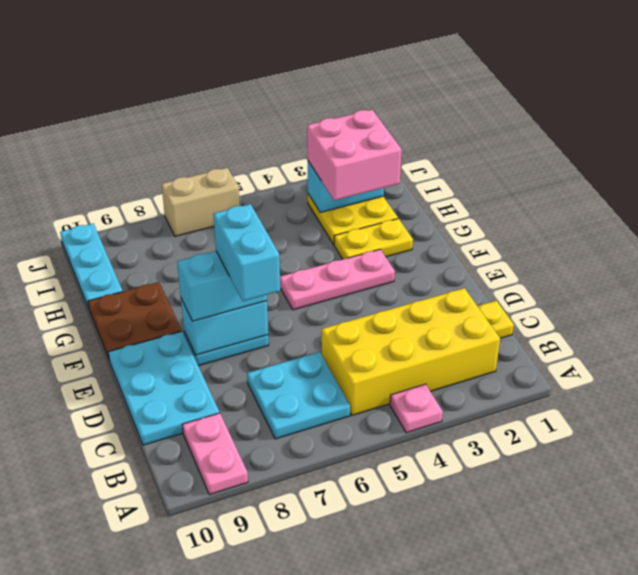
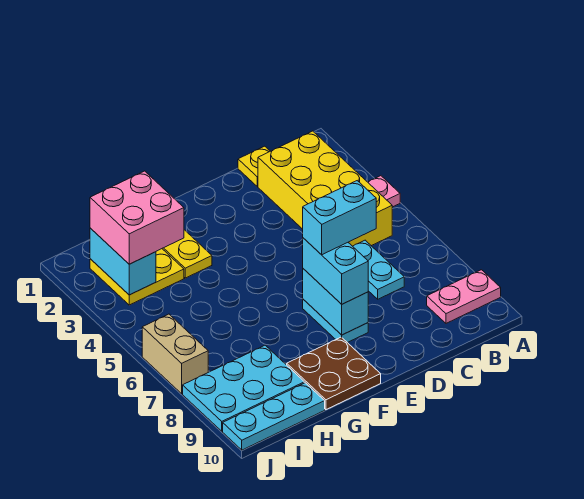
cyan plate B6:C7 level 1 -> cyan plate C6:C7 level 1
cyan plate C9:E10 level 1 -> cyan plate H8:J9 level 1
pink plate F3:F5 level 1 -> none

